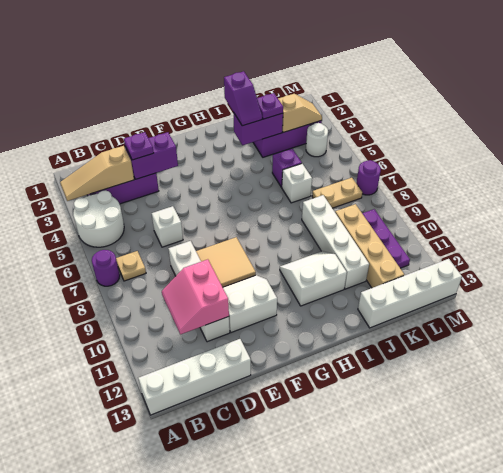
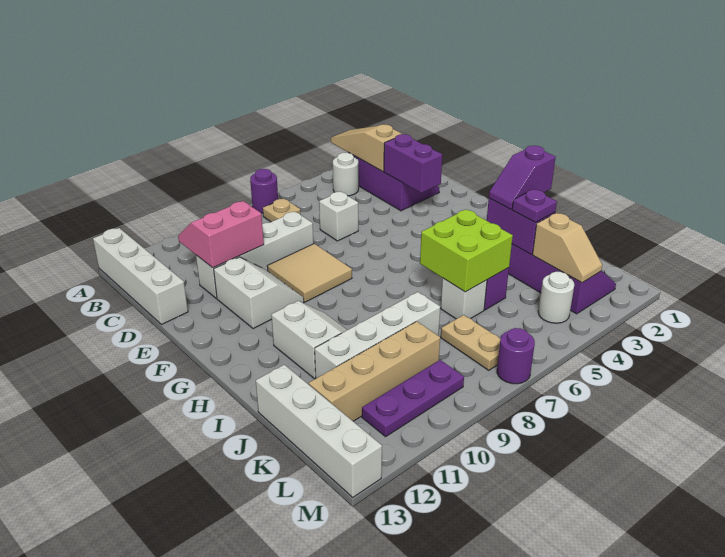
white round brick A4:B5 level 1 -> white round brick B4 level 1
purple plate D3 level 3 -> none
none -> lime brick I5:J6 level 2

